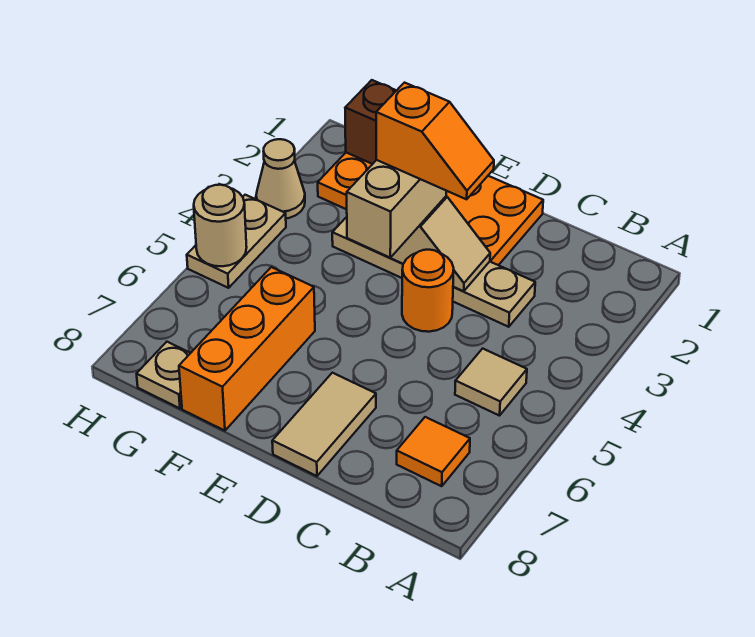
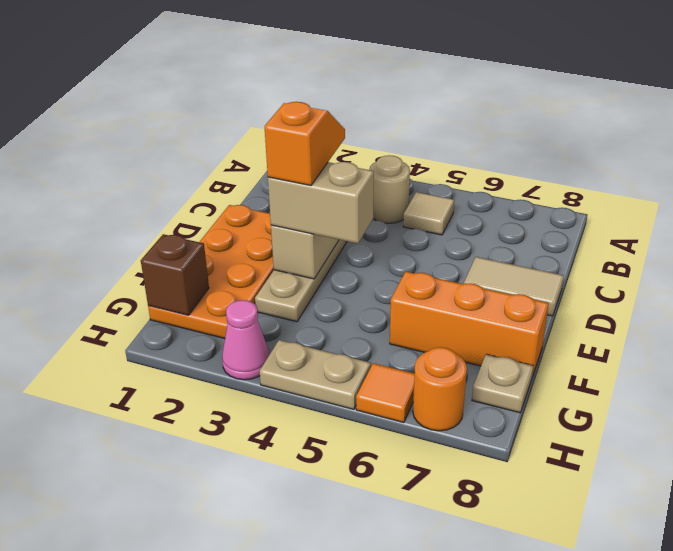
orange tile B7 level 1 -> orange tile H6 level 1
orange round brick D4 level 1 -> orange round brick H7 level 1
tan cone H3 level 1 -> pink cone H3 level 1
tan round brick H5 level 2 -> tan round brick B4 level 1

